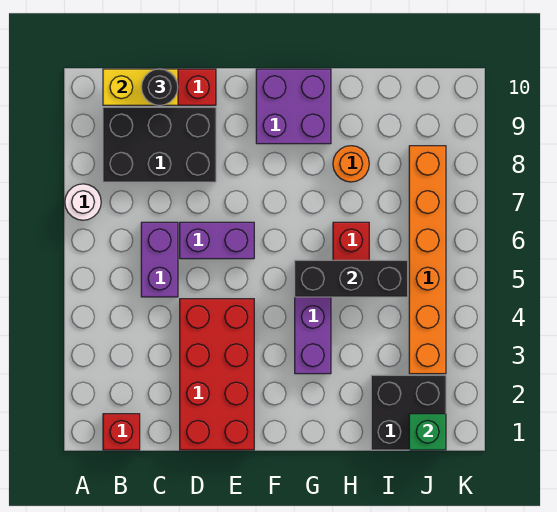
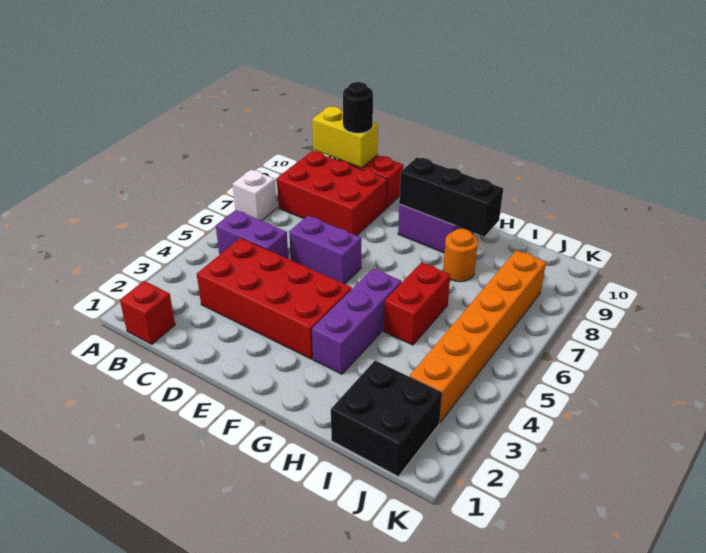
white round brick A7 level 1 -> white brick A7 level 1
black brick B8:D9 level 1 -> red brick B8:D9 level 1
purple brick C5:C6 level 1 -> purple brick B5:C5 level 1
red brick D1:E4 level 1 -> red brick C3:F4 level 1
black brick G5:I5 level 2 -> black brick F9:H9 level 2
green brick J1 level 2 -> none

